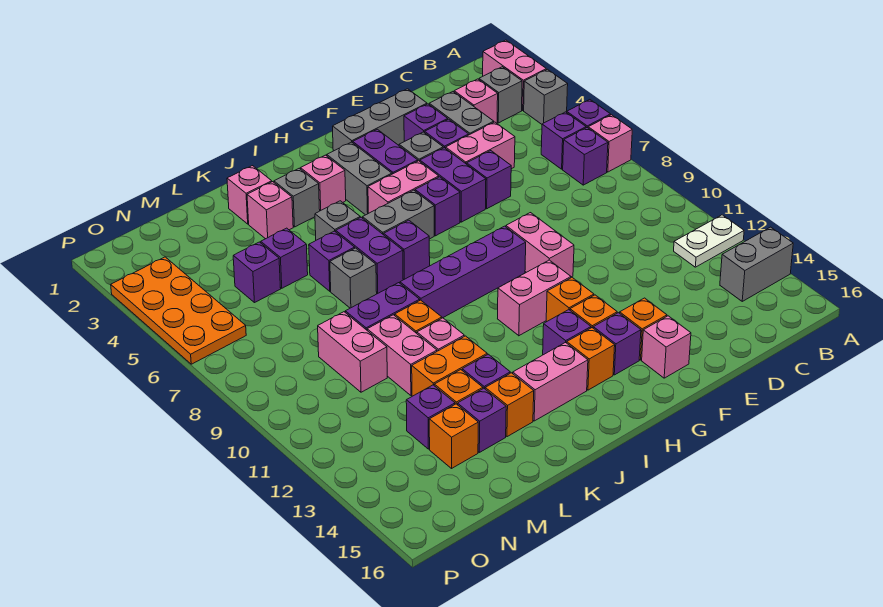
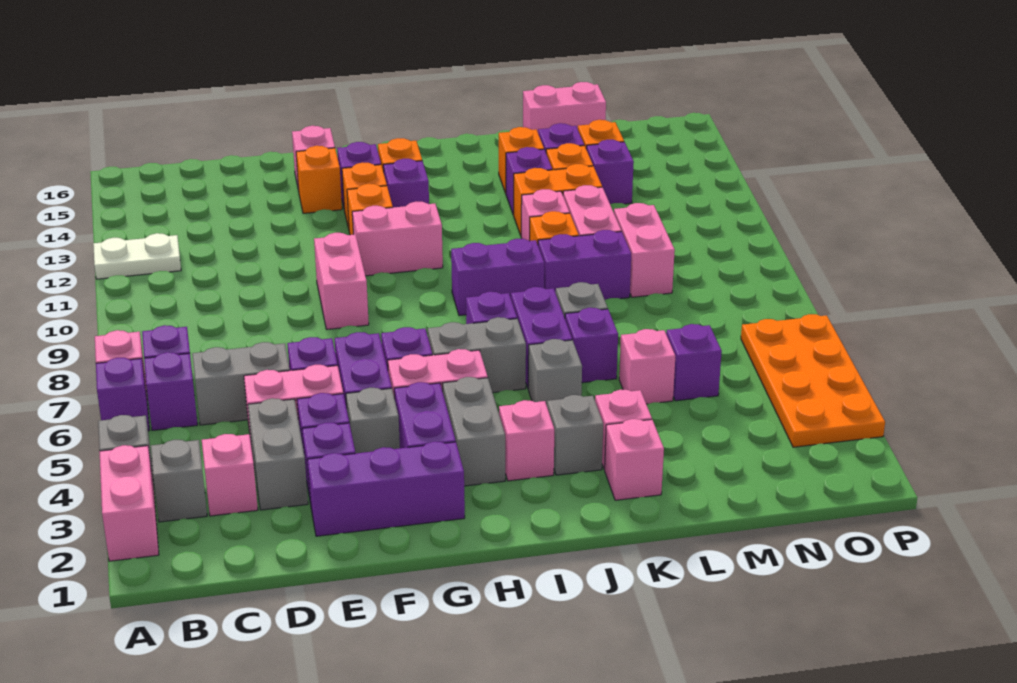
grey brick A14:B14 level 1 -> grey brick C6:D6 level 1
grey brick E2:G2 level 1 -> purple brick E2:G2 level 1
purple brick G9:J9 level 1 -> purple brick I9:J9 level 1
pink brick I14:J14 level 1 -> pink brick L16:M16 level 1
purple brick L5 level 1 -> pink brick L5 level 1

